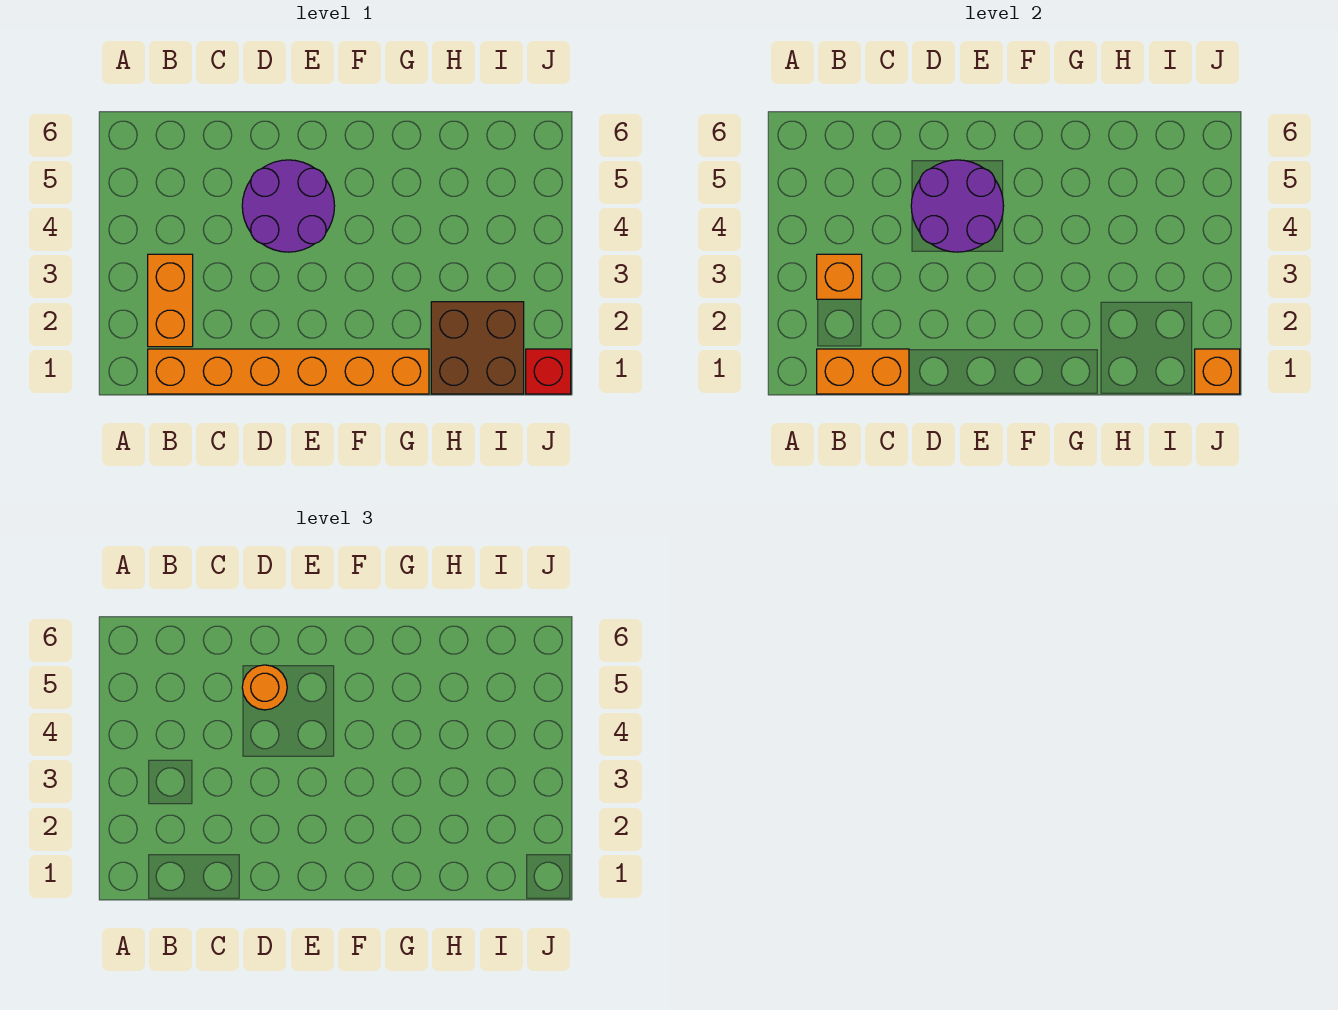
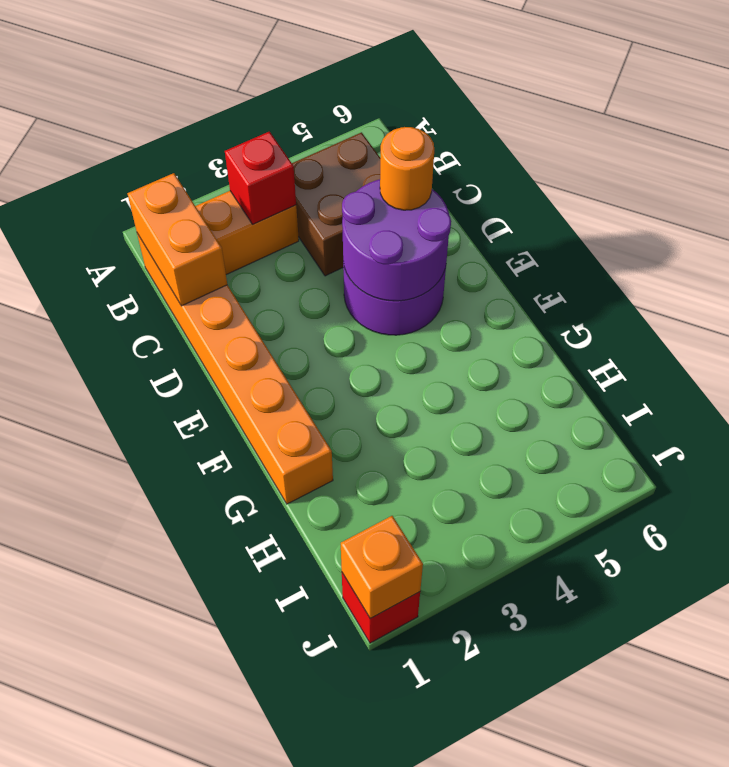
orange brick B3 level 2 -> red brick B3 level 2
brown brick H1:I2 level 1 -> brown brick B4:C5 level 1

